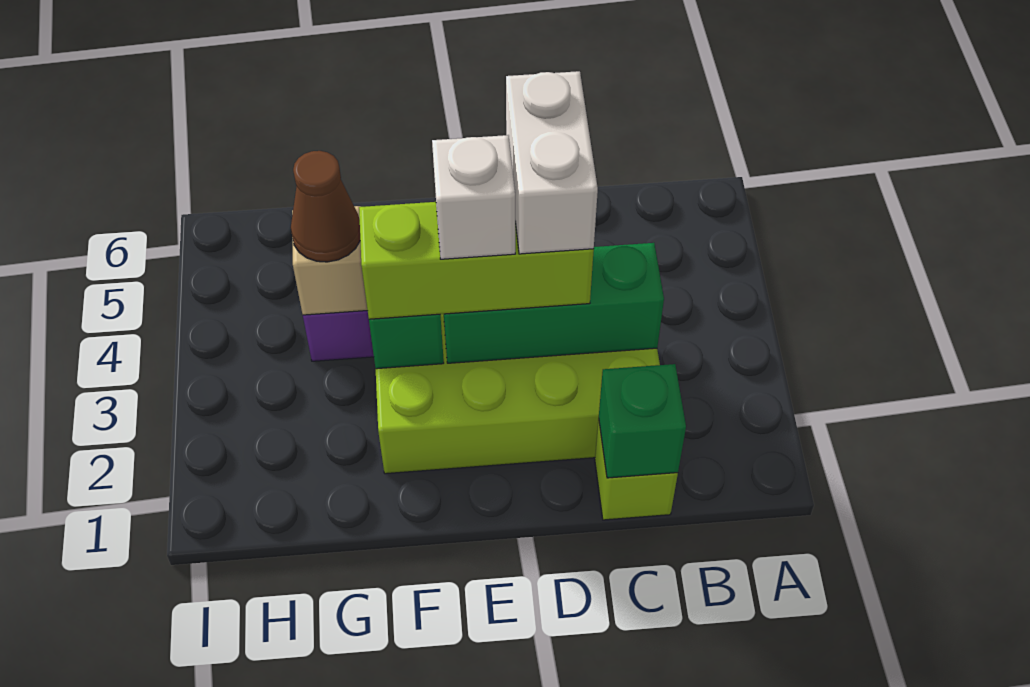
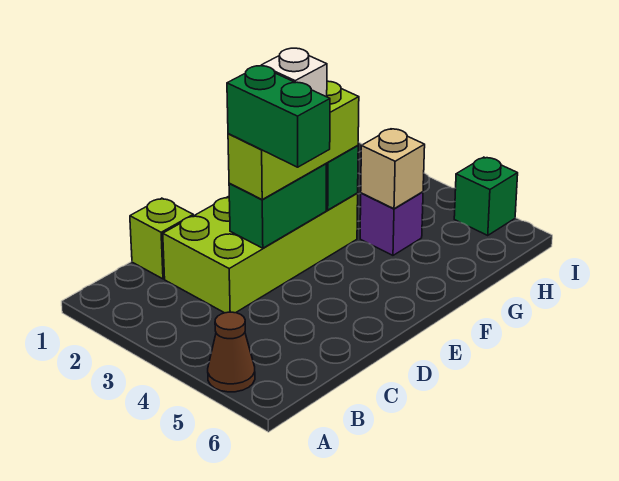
green brick C1 level 2 -> green brick I5 level 1
green brick C3:E3 level 2 -> green brick D3:E3 level 2
white brick D3:D4 level 4 -> green brick D3:D4 level 4
brown cone G4 level 3 -> brown cone A5 level 1

